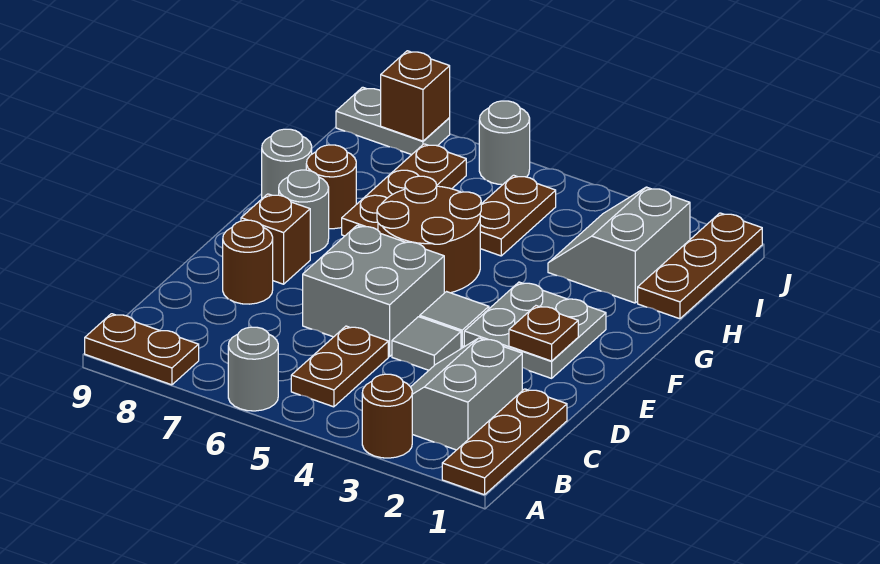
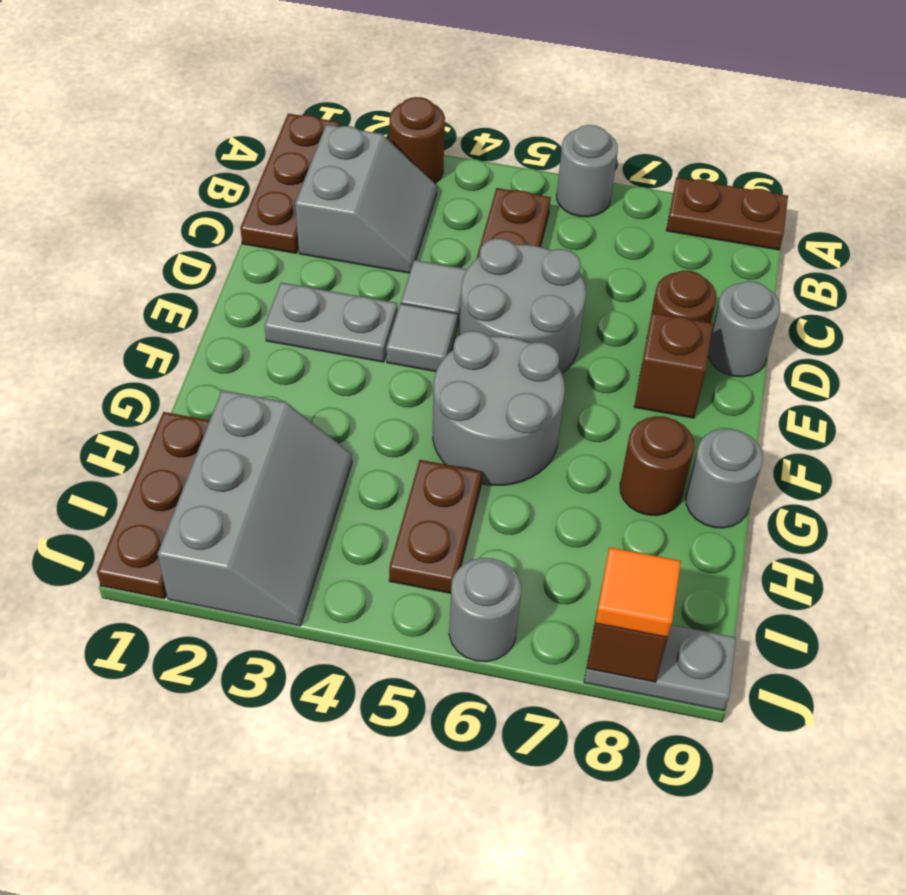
grey brick D5:E6 level 1 -> grey round brick D5:E6 level 1
grey plate E2:F3 level 1 -> grey plate E2:E3 level 1
brown plate E2 level 2 -> none
brown round brick F5:G6 level 1 -> grey round brick F5:G6 level 1
grey round brick F8 level 1 -> grey round brick D9 level 1
brown plate G7:I7 level 1 -> none
grey slope H2:I3 level 1 top 2 -> grey slope H2:J3 level 1 top 2
none -> orange tile J8 level 3

